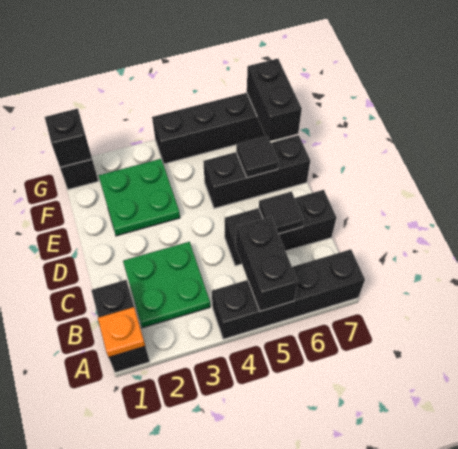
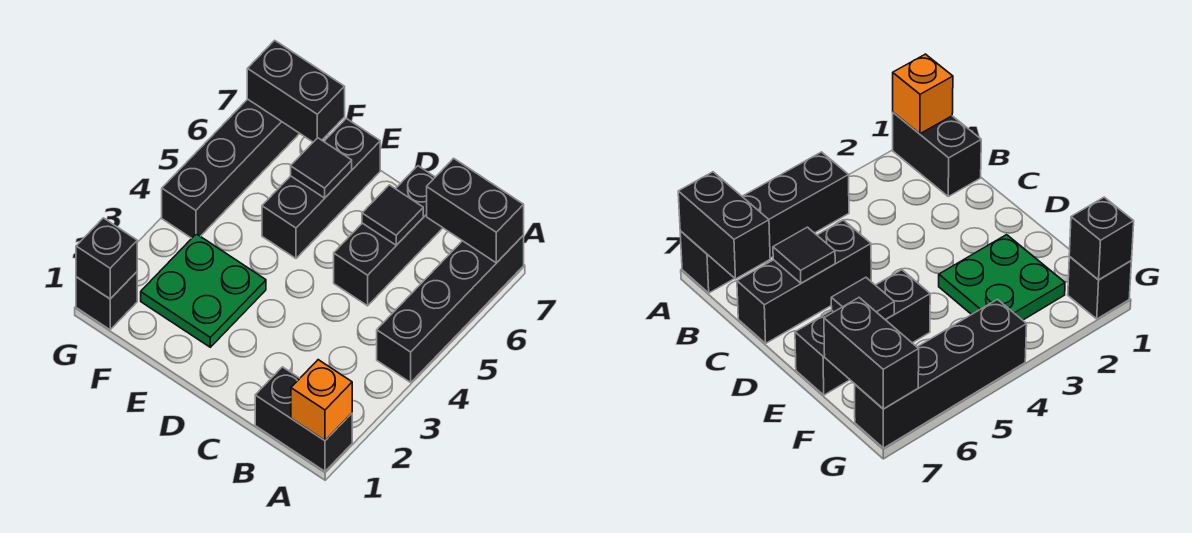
orange plate A1 level 2 -> orange brick A1 level 2
black brick A5:B5 level 2 -> black brick A7:B7 level 2
green plate B2:C3 level 1 -> none

